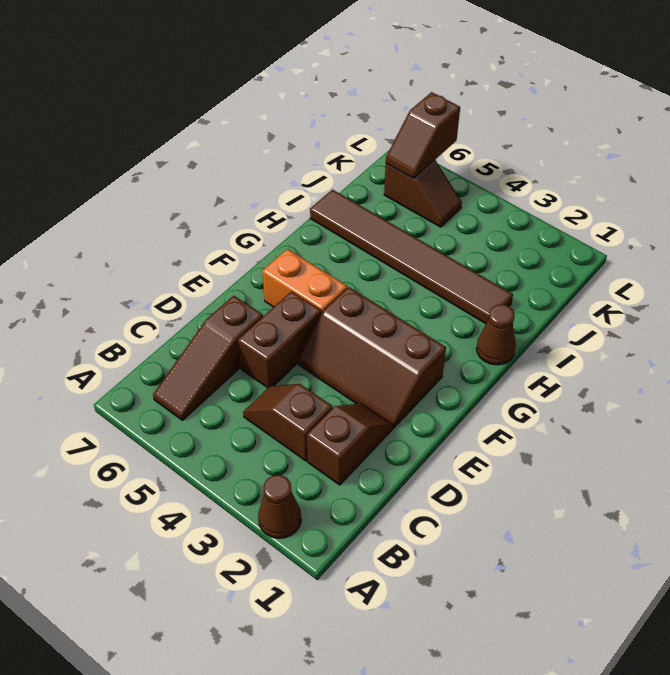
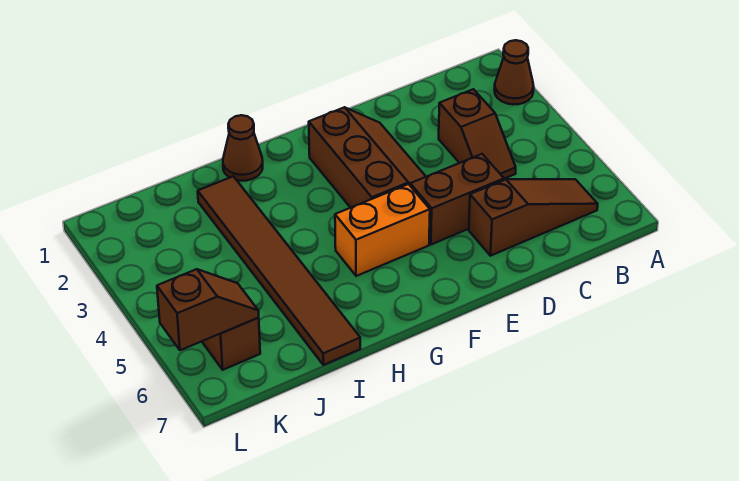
brown slope C2:D2 level 1 top C -> none
orange brick F5:F6 level 1 -> orange brick F5:G5 level 1

